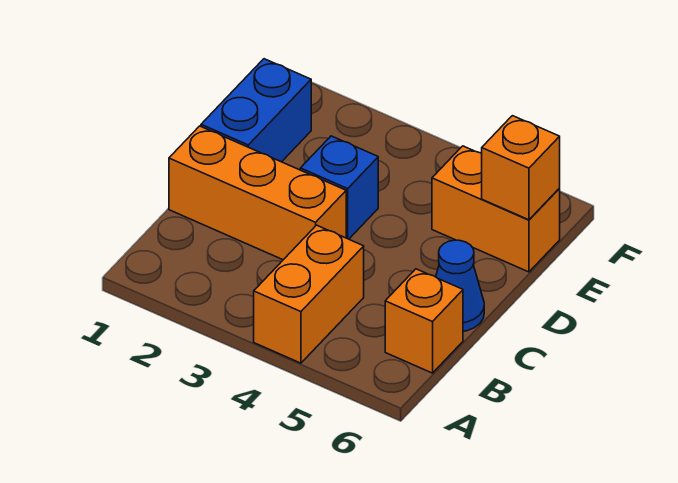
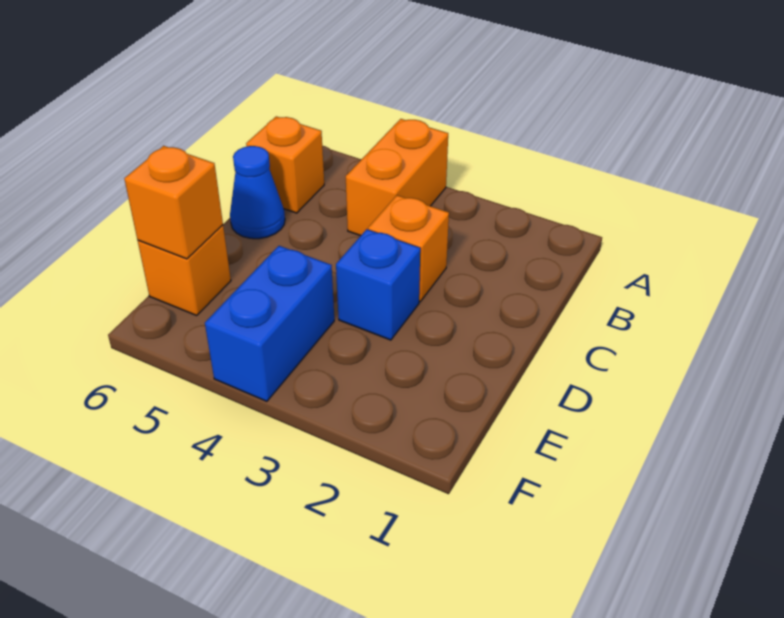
orange brick C1:C3 level 1 -> orange brick C3 level 1
blue brick D1:E1 level 1 -> blue brick E4:F4 level 1
orange brick E5:E6 level 1 -> orange brick E6 level 1

